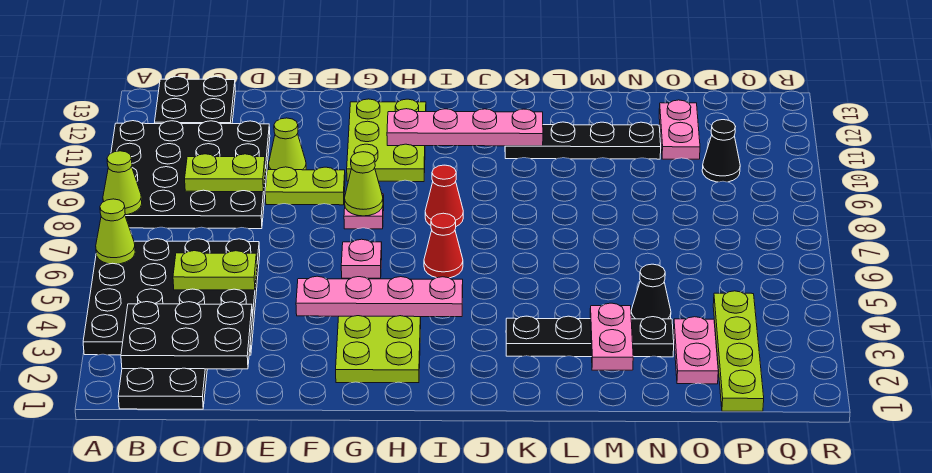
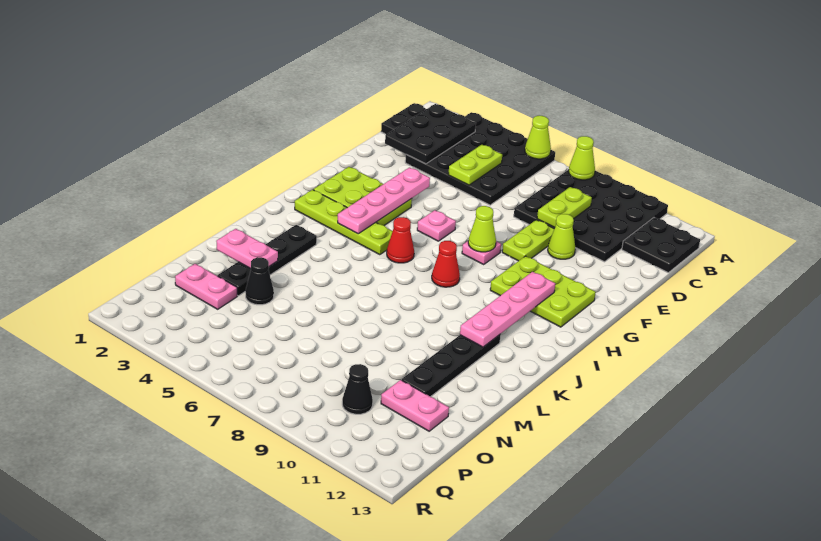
lime plate P1:P4 level 1 -> lime plate I2:I5 level 1

